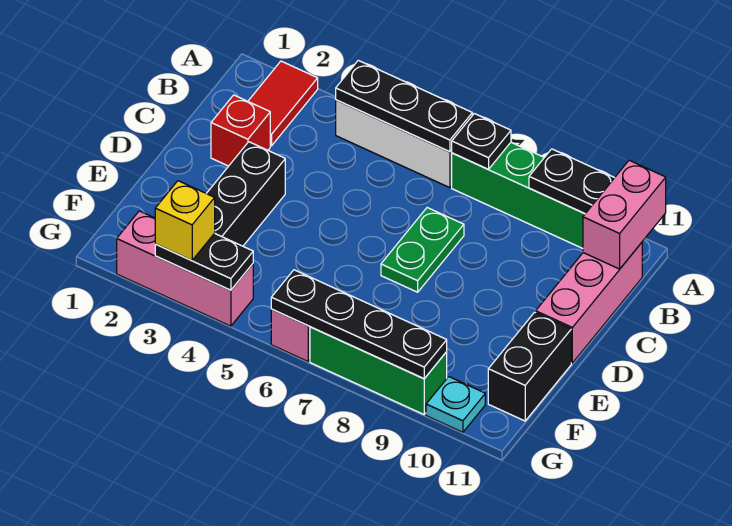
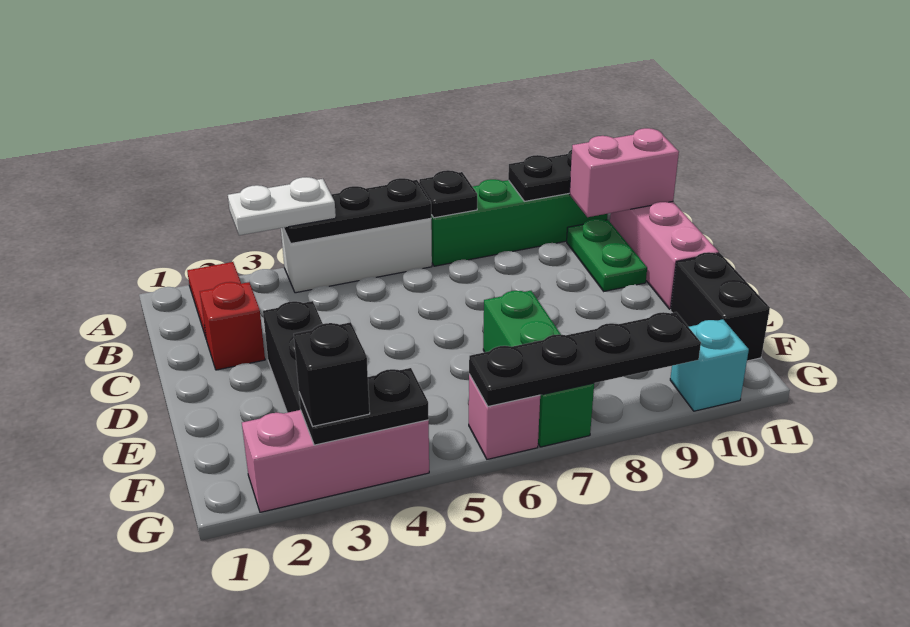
none -> white plate A3:A4 level 3
pink brick A11:B11 level 2 -> pink brick B10:B11 level 2
green plate C7:D7 level 1 -> green plate B10:C10 level 1
yellow brick G3 level 3 -> black brick G3 level 3
green brick G7:G9 level 1 -> green brick E7:G7 level 1
cyan plate G10 level 1 -> cyan brick G10 level 1

